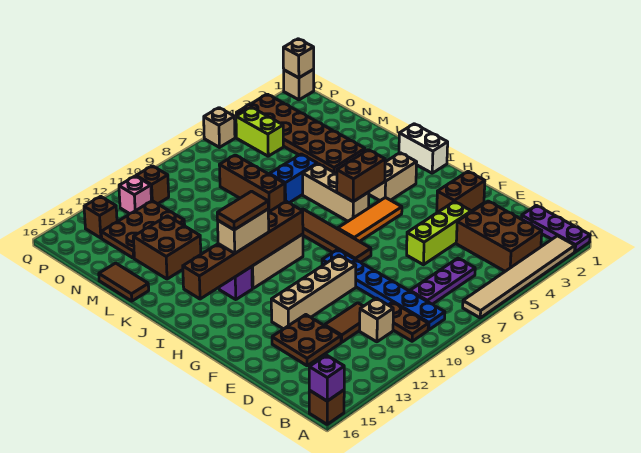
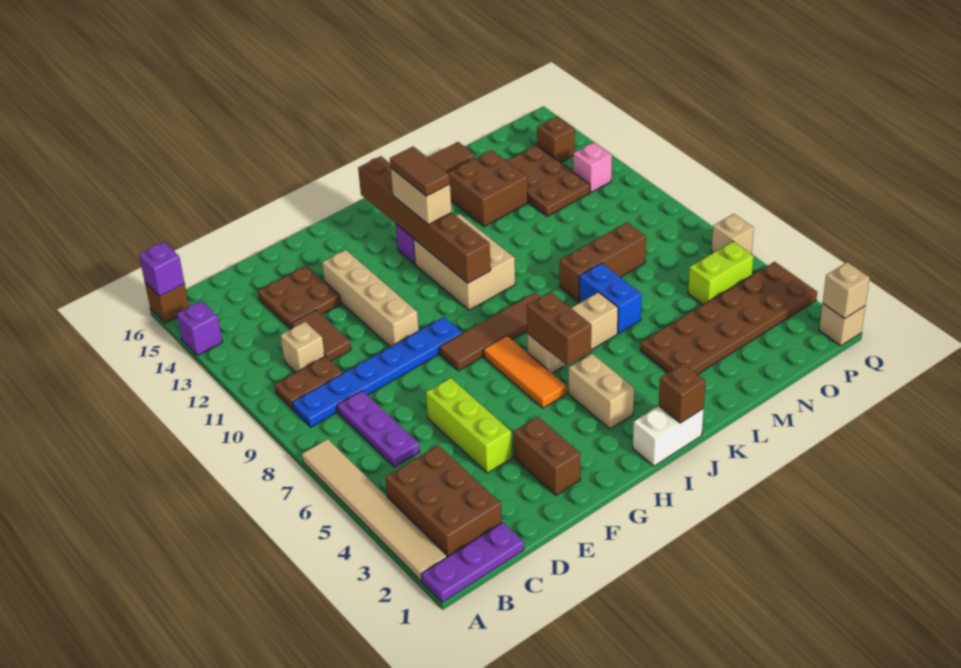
none -> purple brick A14 level 1
brown brick B3:D4 level 1 -> brown brick B2:C4 level 1
brown brick P11 level 1 -> brown brick J1 level 2

